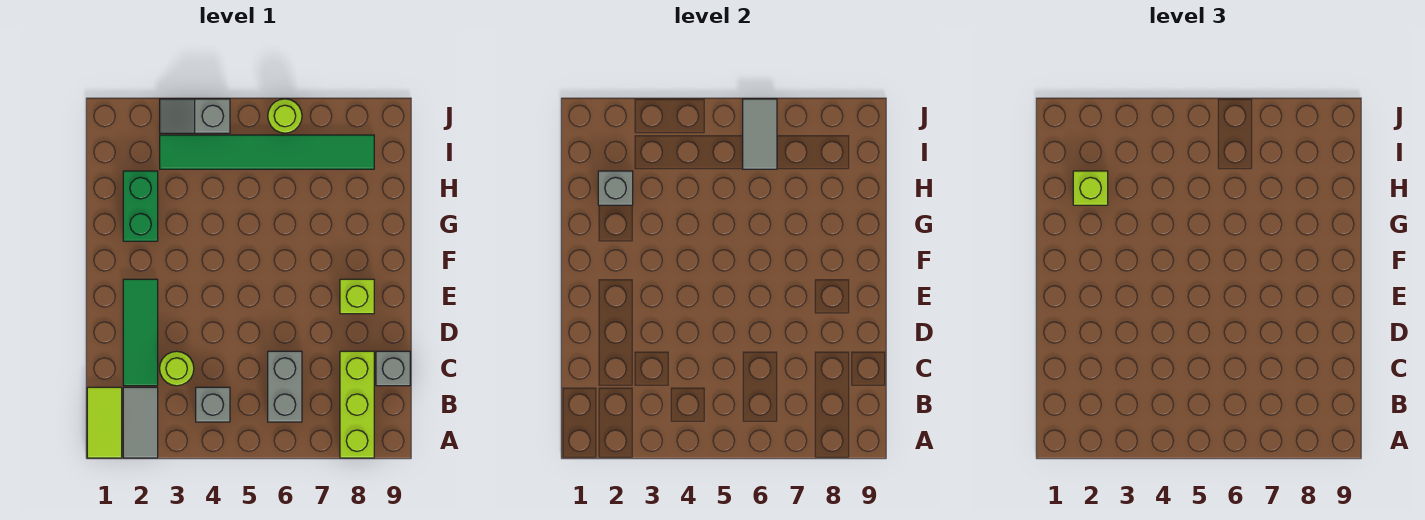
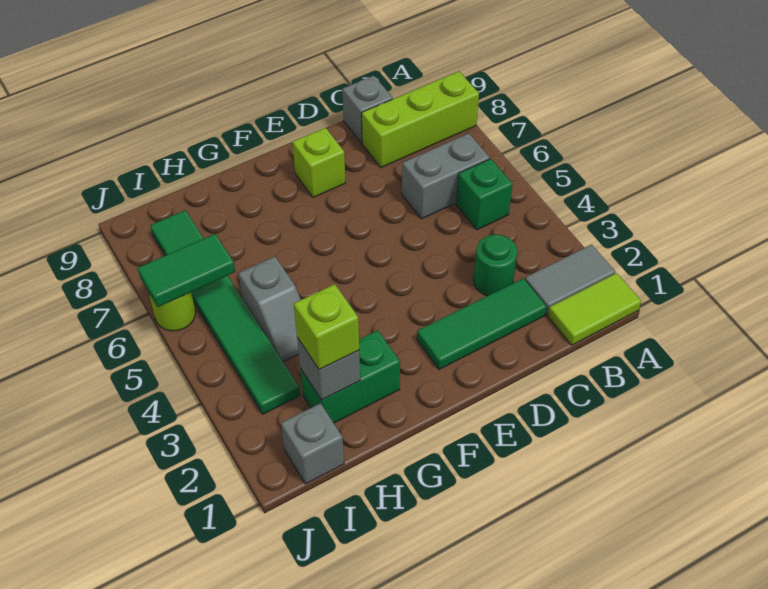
grey brick B4 level 1 -> grey brick I1 level 1
none -> green brick B5 level 1
lime round brick C3 level 1 -> green round brick C3 level 1
grey tile I6:J6 level 2 -> green tile I6:J6 level 2
grey slope J3:J4 level 1 top 4 -> grey slope H4:H5 level 1 top 5

